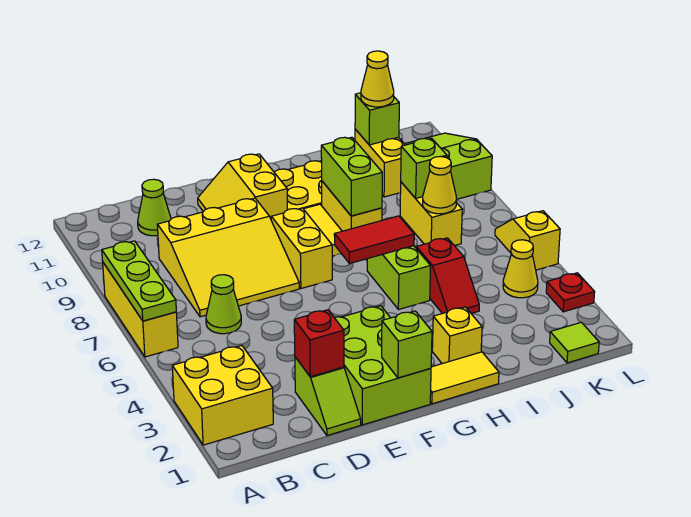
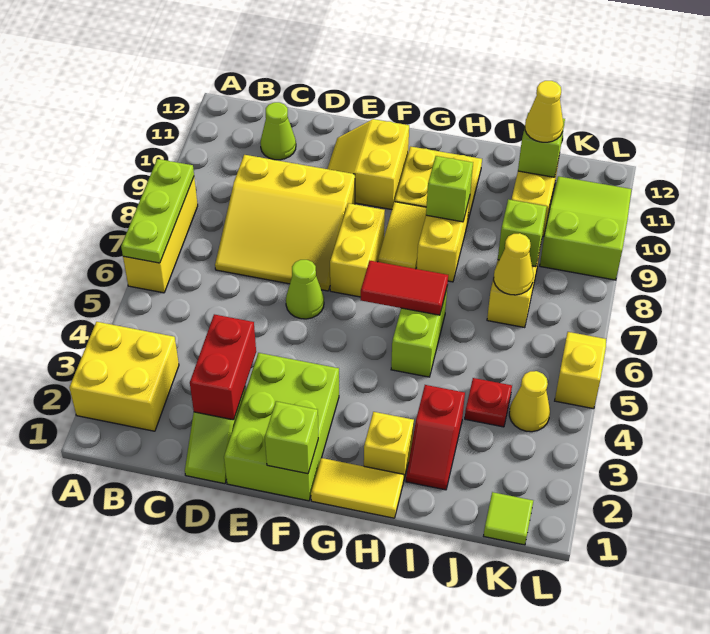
lime cone C6 level 1 -> lime cone E6 level 1
red brick D2 level 2 -> red brick D2:D3 level 2
lime brick H8:H9 level 2 -> lime brick H9 level 2
red slope I4:I5 level 1 top 5 -> red slope I2:I3 level 1 top 3
red plate L3 level 1 -> red plate J4 level 1

